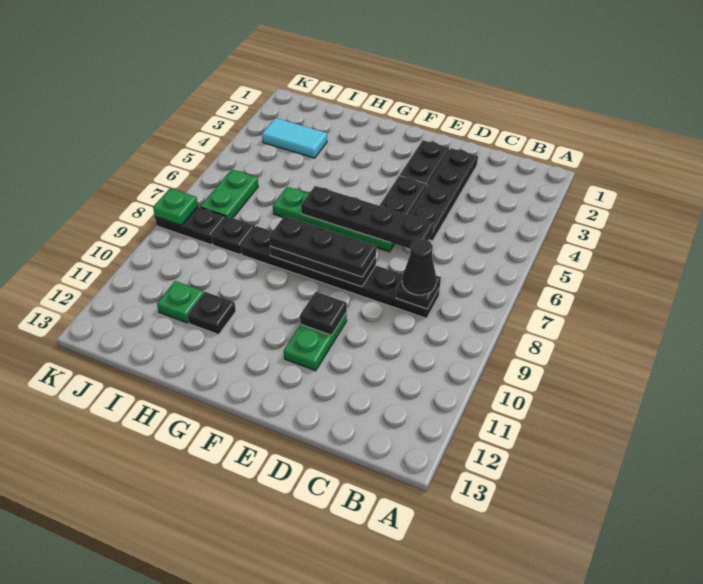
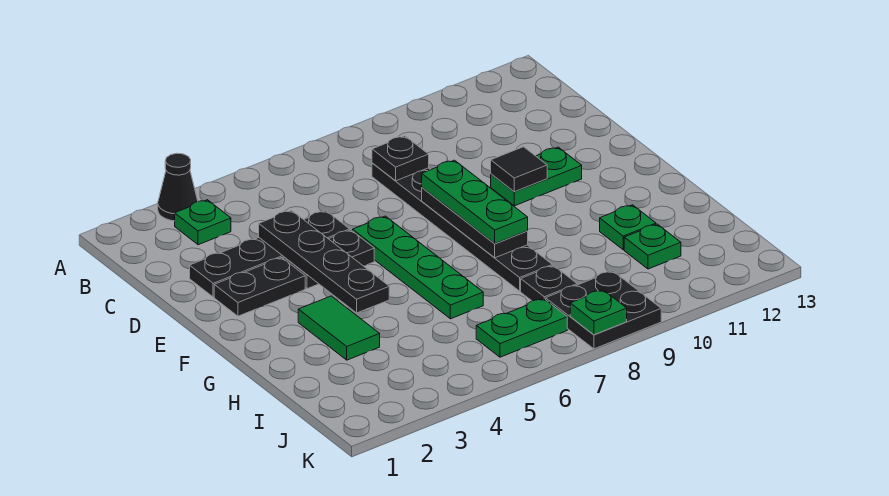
none -> green plate B3 level 1
black cone C8 level 3 -> black cone A3 level 1
black plate D6:G6 level 2 -> black plate D4:G4 level 2
black plate E8:G8 level 3 -> green plate E8:G8 level 3
black plate E10 level 2 -> black tile E10 level 2
none -> green tile G3:H3 level 1
black plate H11 level 1 -> green plate H11 level 1
cyan tile I3:J3 level 1 -> none
black plate J8:K8 level 1 -> black plate J8:K9 level 1

